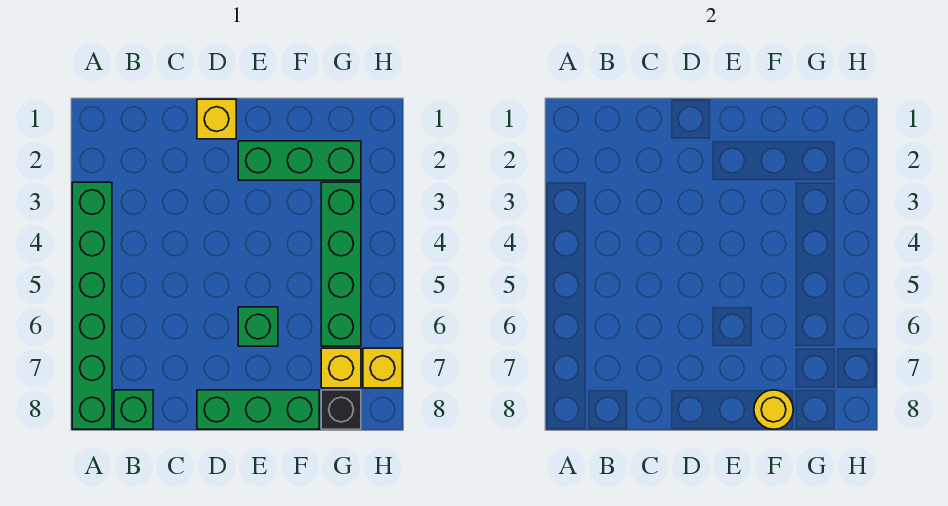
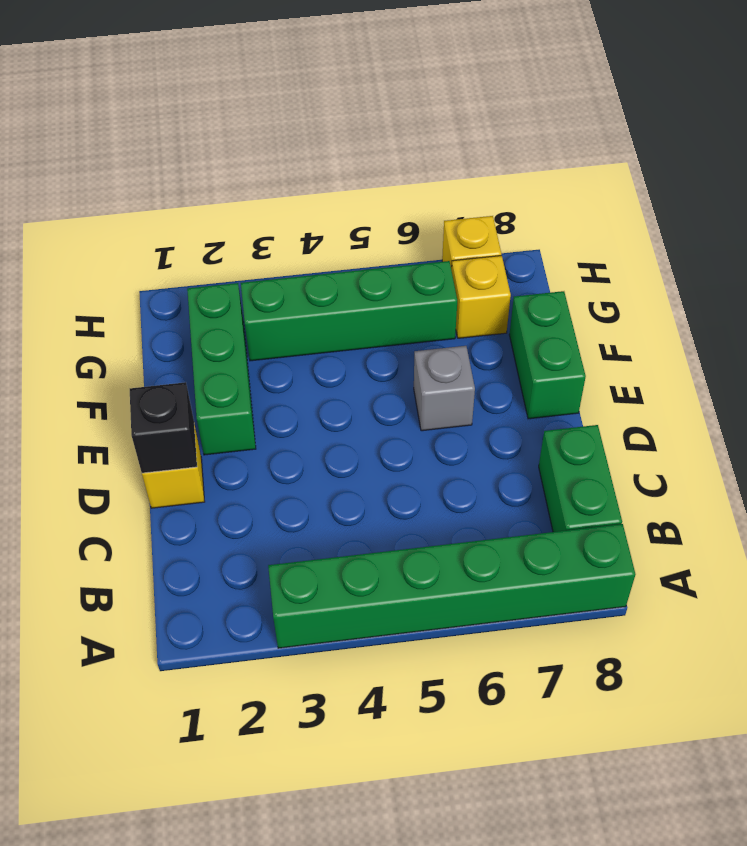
green brick B8 level 1 -> green brick B8:C8 level 1
green brick D8:F8 level 1 -> green brick E8:F8 level 1
green brick E6 level 1 -> grey brick E6 level 1
yellow round brick F8 level 2 -> none
black brick G8 level 1 -> black brick D1 level 2

